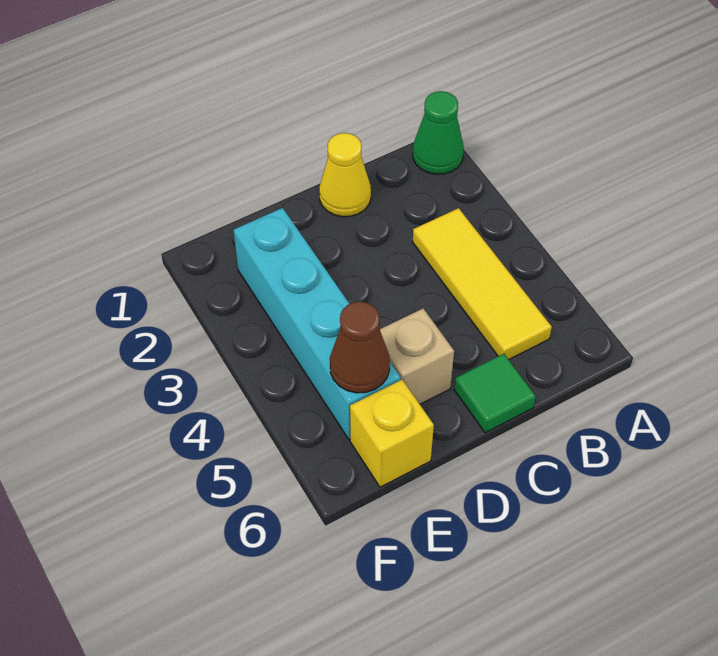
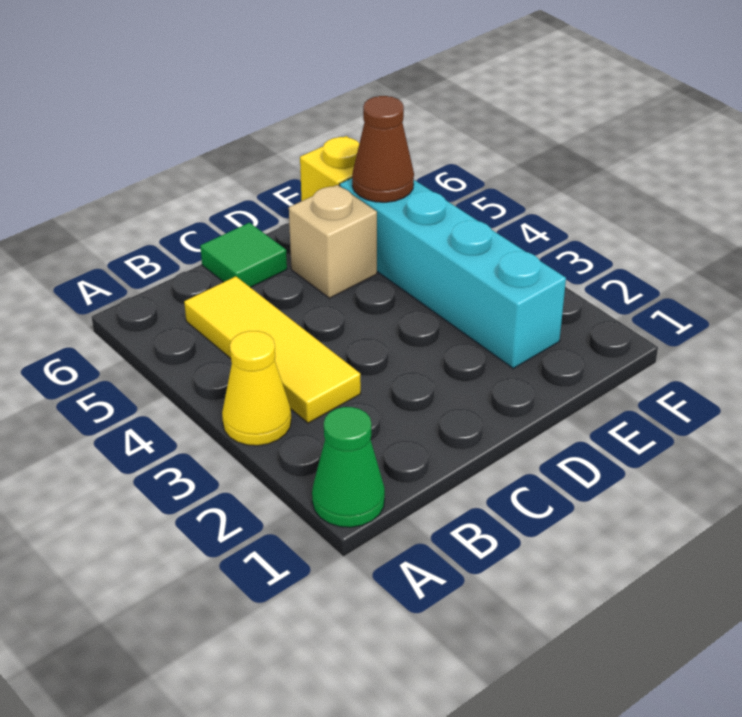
yellow cone C1 level 1 -> yellow cone A3 level 1

